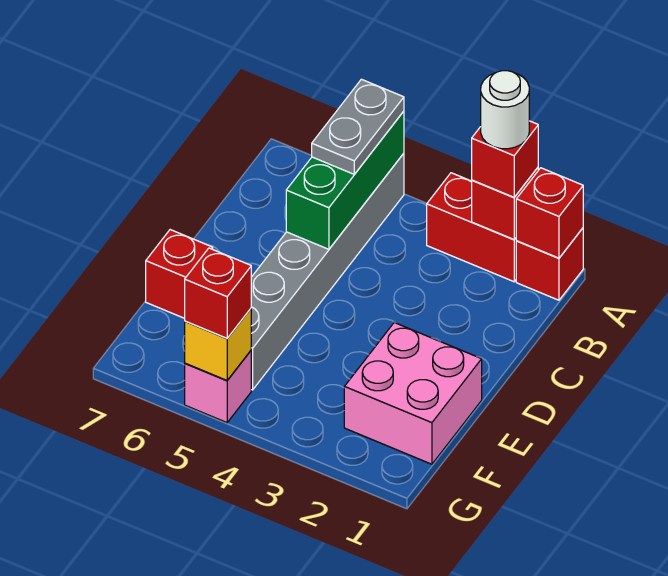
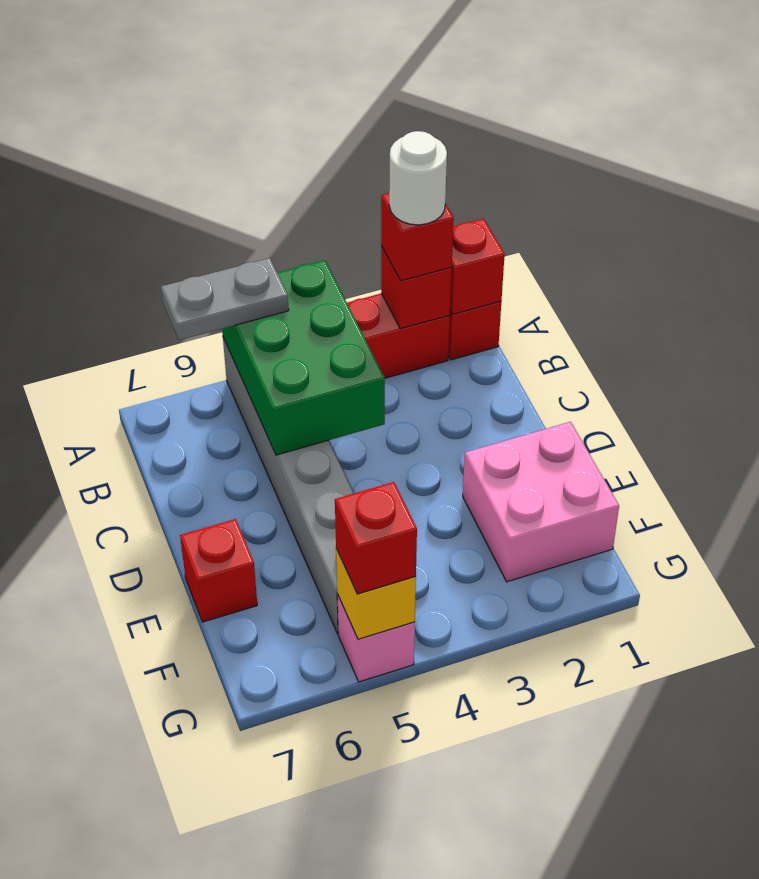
green brick A5:C5 level 2 -> green brick A4:C5 level 2
grey plate A5:B5 level 3 -> grey plate A5:A6 level 3

